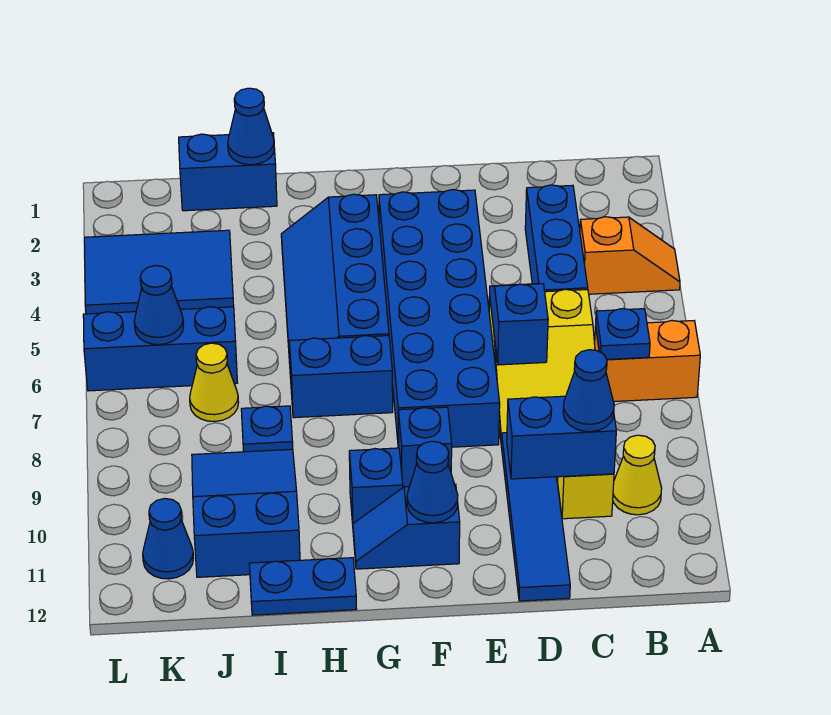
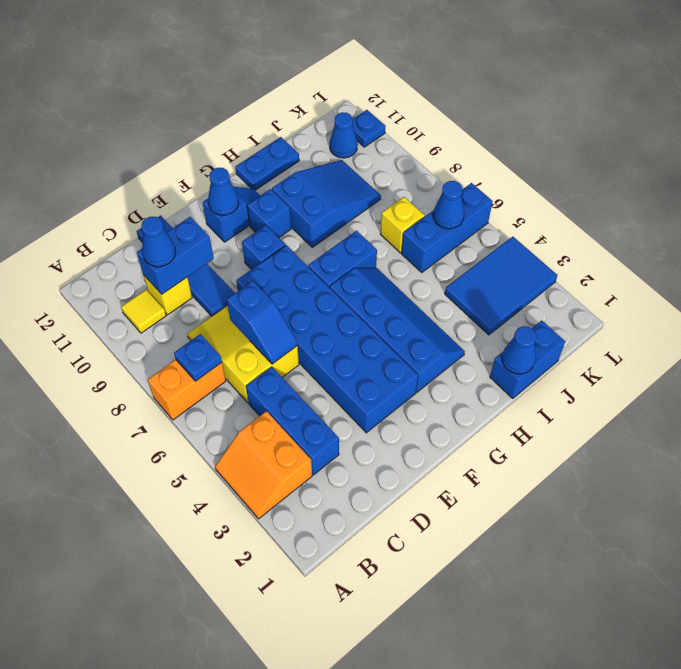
orange slope A4:B4 level 1 top B -> orange slope A3:B4 level 1 top B
yellow cone B10 level 1 -> yellow tile B10 level 1
blue plate I8 level 1 -> blue plate L11 level 1
blue slope I9:J11 level 1 top 11 -> blue slope H9:J10 level 1 top H
yellow cone J7 level 1 -> yellow brick J7 level 1

